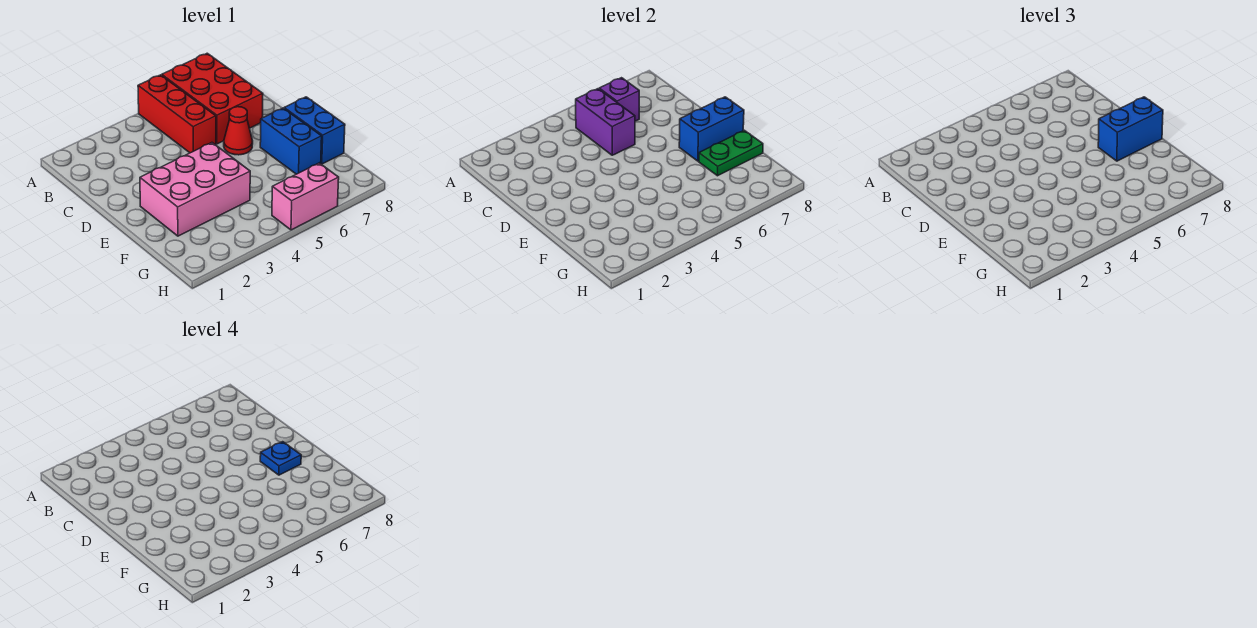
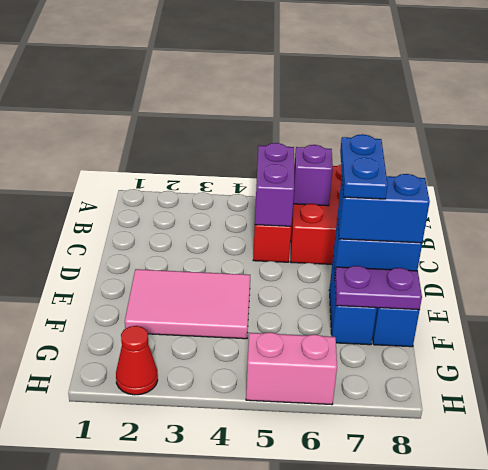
red cone D6 level 1 -> red cone H2 level 1
pink brick E2:F4 level 1 -> pink tile E2:F4 level 1
blue plate E7 level 4 -> blue plate D7:E7 level 4
green plate F7:F8 level 2 -> purple plate F7:F8 level 2

